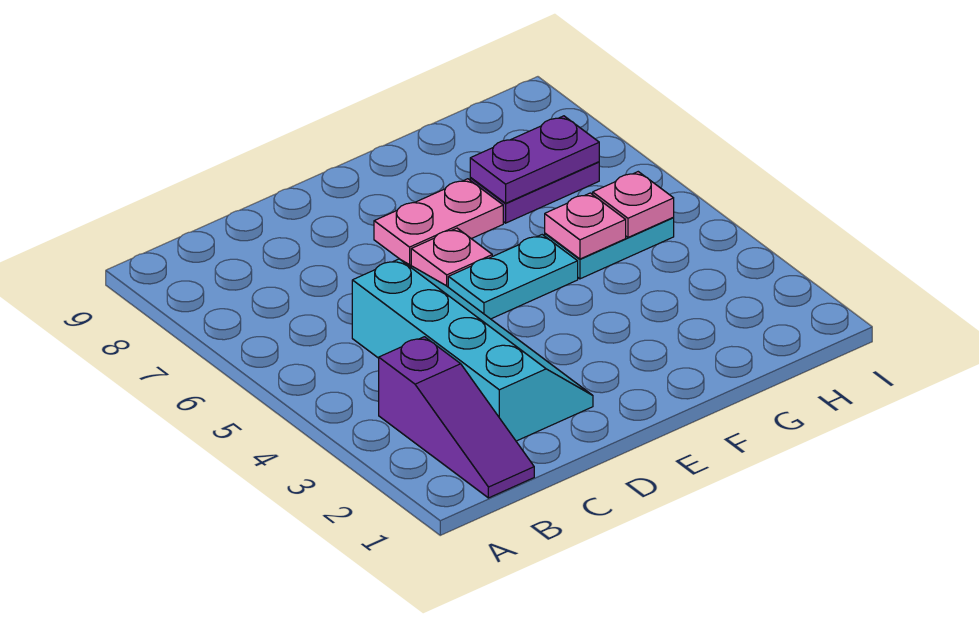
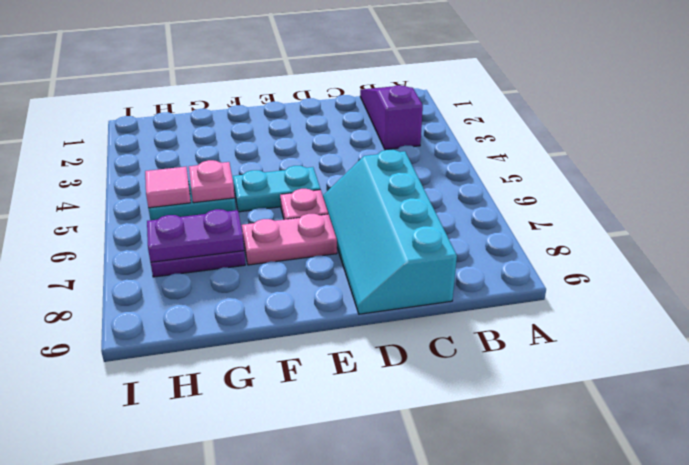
cyan slope C2:D5 level 1 top C -> cyan slope C6:D9 level 1 top C
pink plate H5 level 2 -> pink tile H5 level 2

